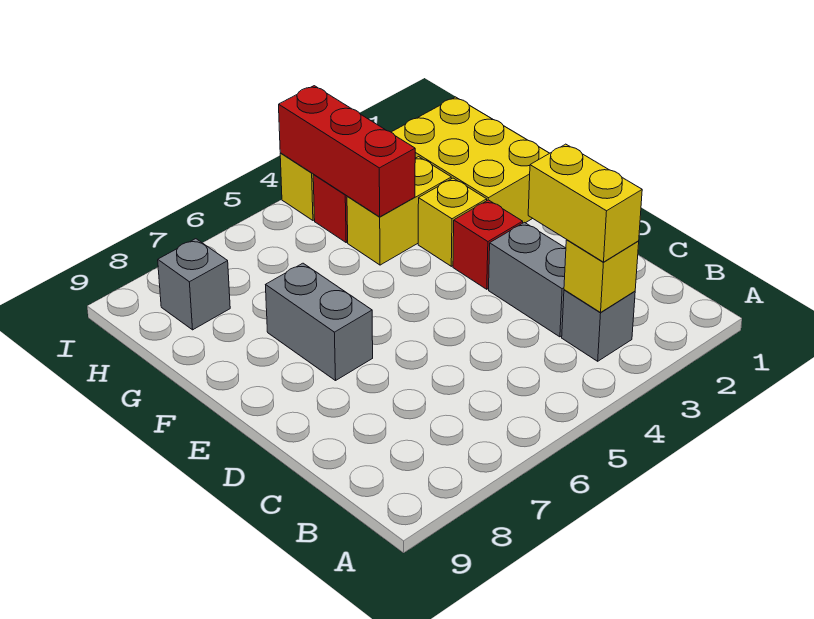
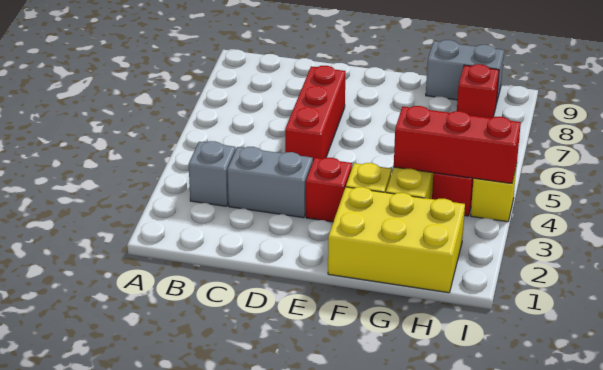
yellow brick B3 level 2 -> none
yellow brick B3:C3 level 3 -> none
none -> red brick D5:D7 level 1
grey brick E7:F7 level 1 -> grey brick G9:H9 level 1
grey brick H8 level 1 -> red brick H8 level 1

